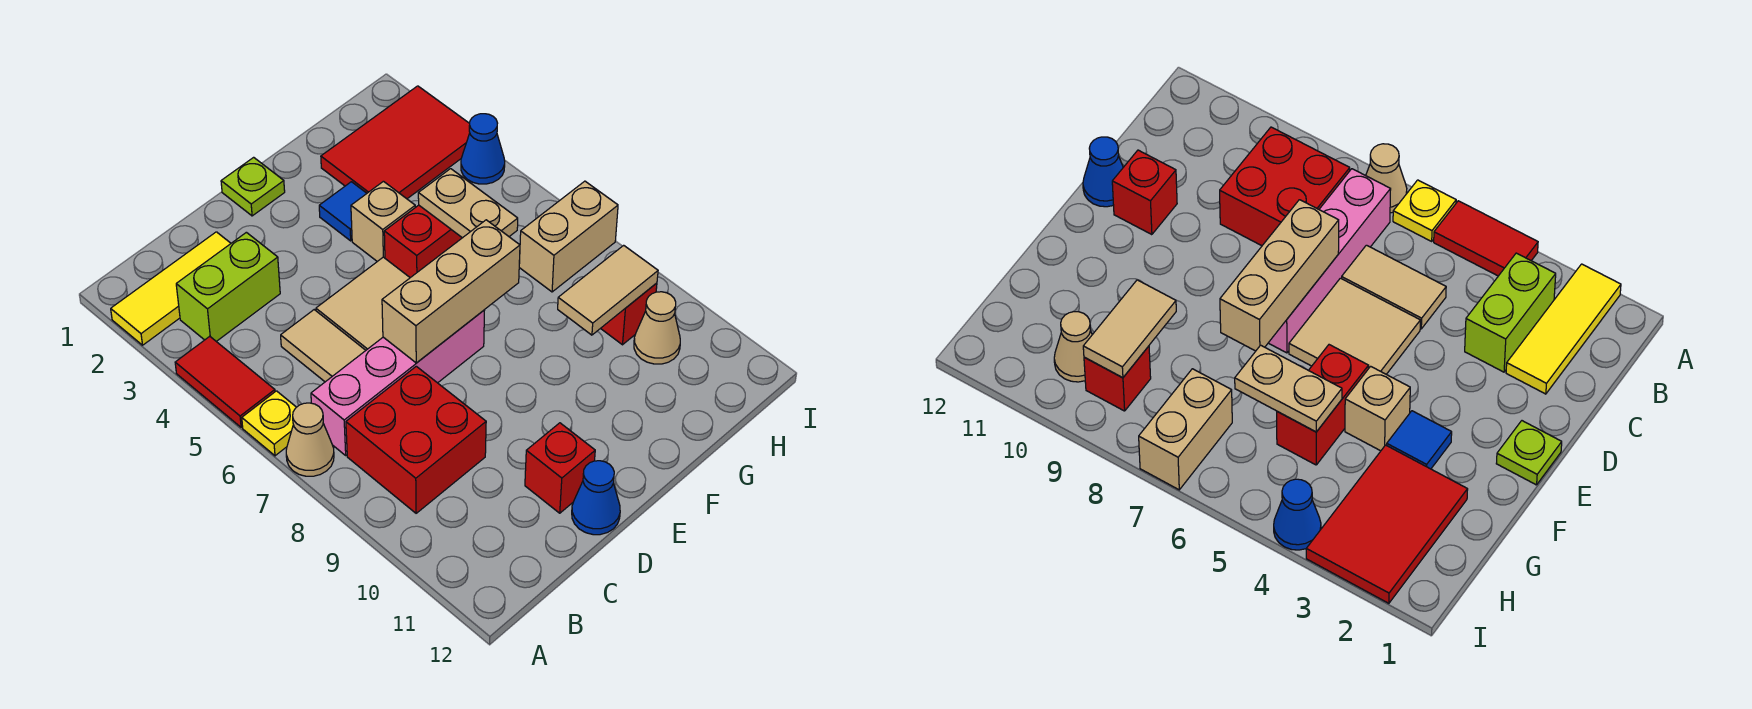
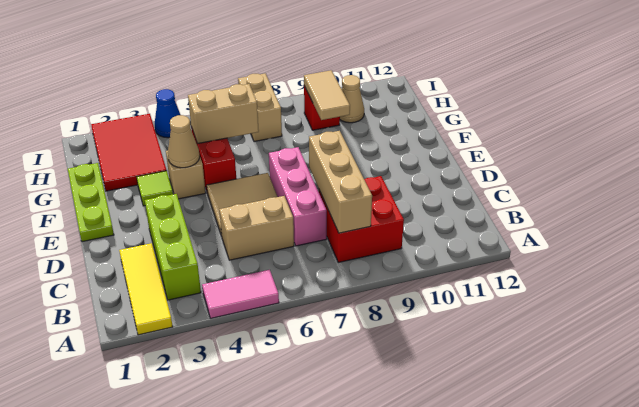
red tile A4:A5 level 1 -> pink tile A4:A5 level 1
yellow plate A6 level 1 -> none
tan cone A7 level 1 -> tan cone F4 level 2
lime brick B3:C3 level 1 -> lime brick B3:D3 level 1
pink brick B7:E7 level 1 -> pink brick C7:E7 level 1
tan tile C5:C6 level 1 -> tan brick C5:C6 level 1
tan brick D7:F7 level 2 -> tan brick B8:D8 level 2
red brick D11 level 1 -> none
blue cone D12 level 1 -> none
lime plate E1 level 1 -> lime plate E1:G1 level 1
blue tile F3 level 1 -> lime tile F3 level 1
tan plate G5:G6 level 2 -> tan brick G5:G6 level 2

